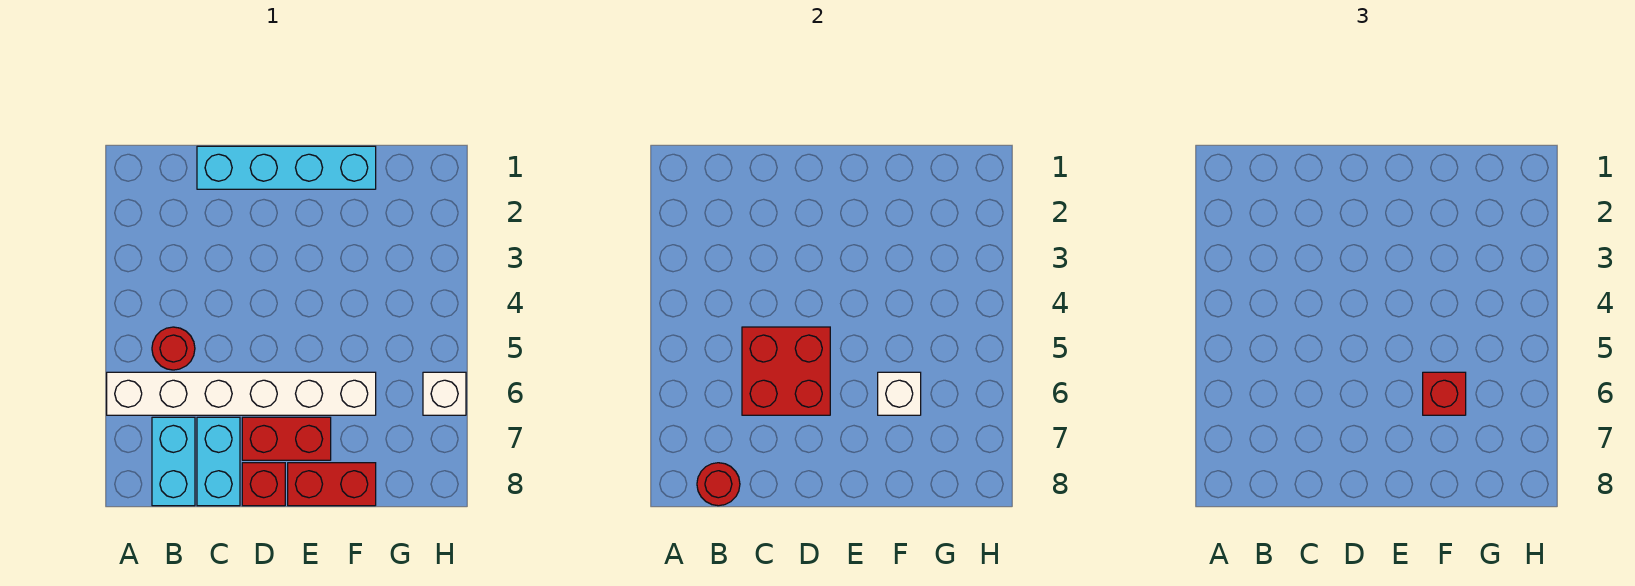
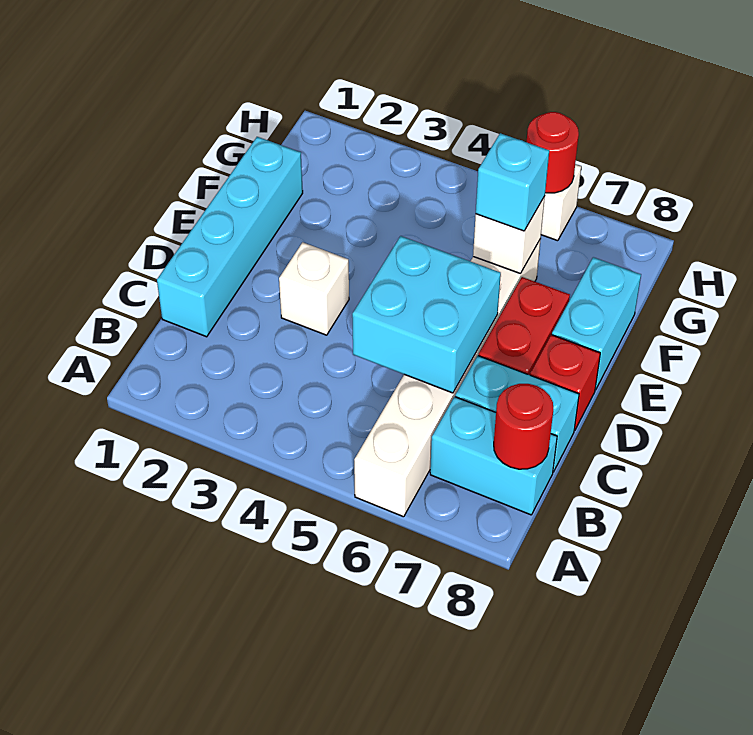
red round brick B5 level 1 -> red round brick H6 level 2
red brick C5:D6 level 2 -> cyan brick C5:D6 level 2
none -> white brick D3 level 1
red brick E8:F8 level 1 -> cyan brick E8:F8 level 1
red brick F6 level 3 -> cyan brick F6 level 3

